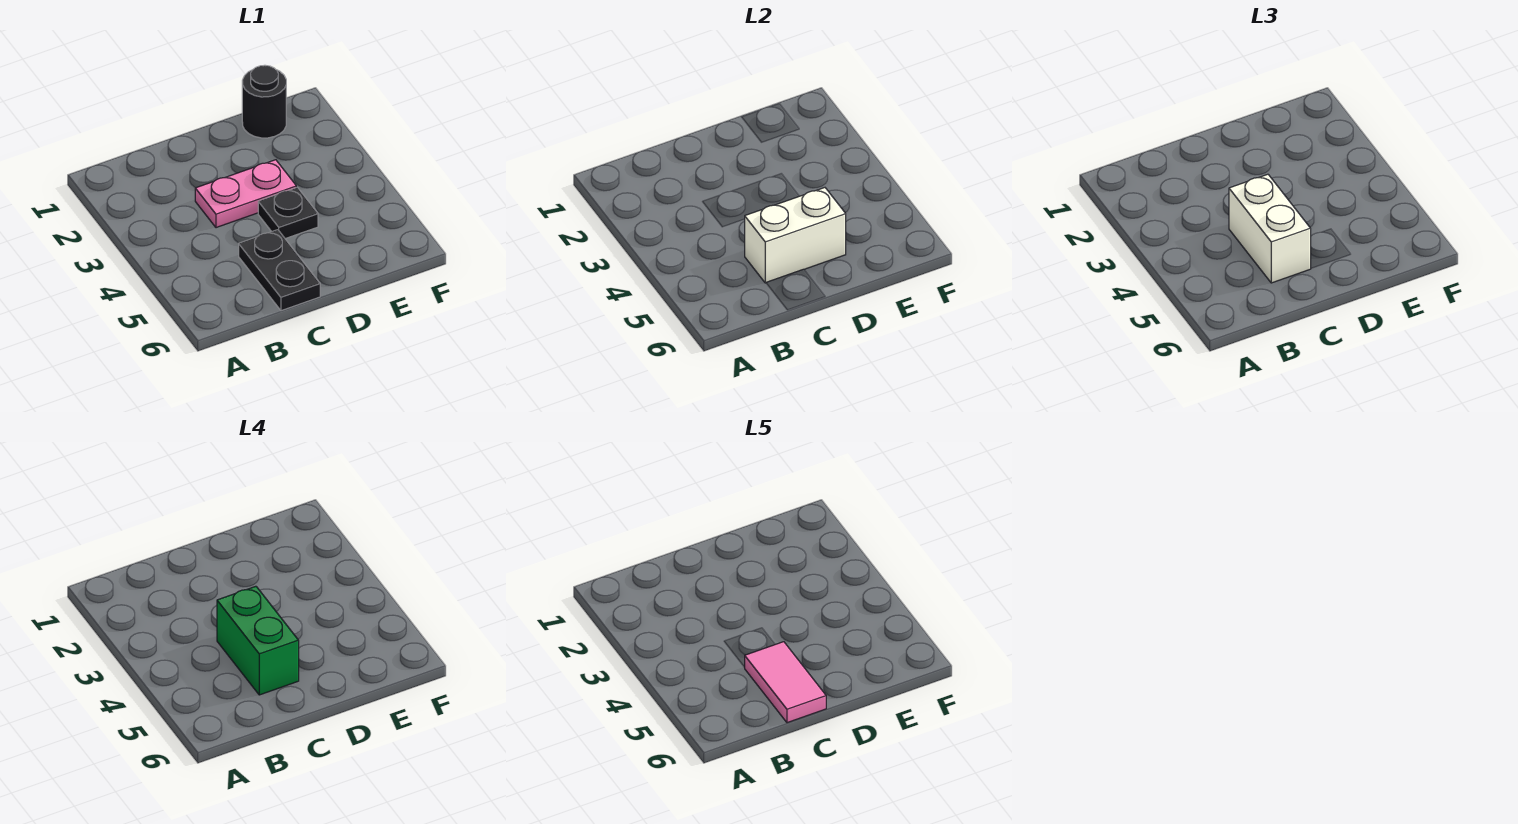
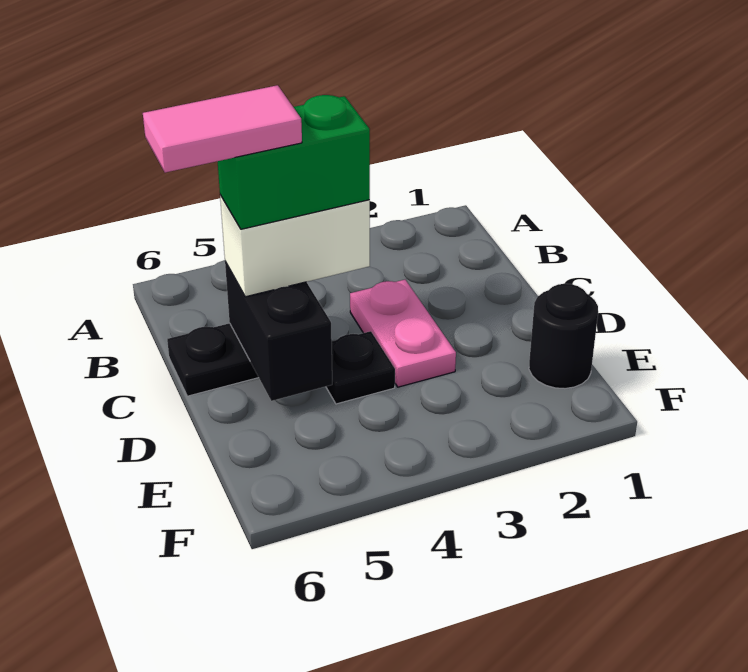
white brick C5:D5 level 2 -> black brick C5:D5 level 2

